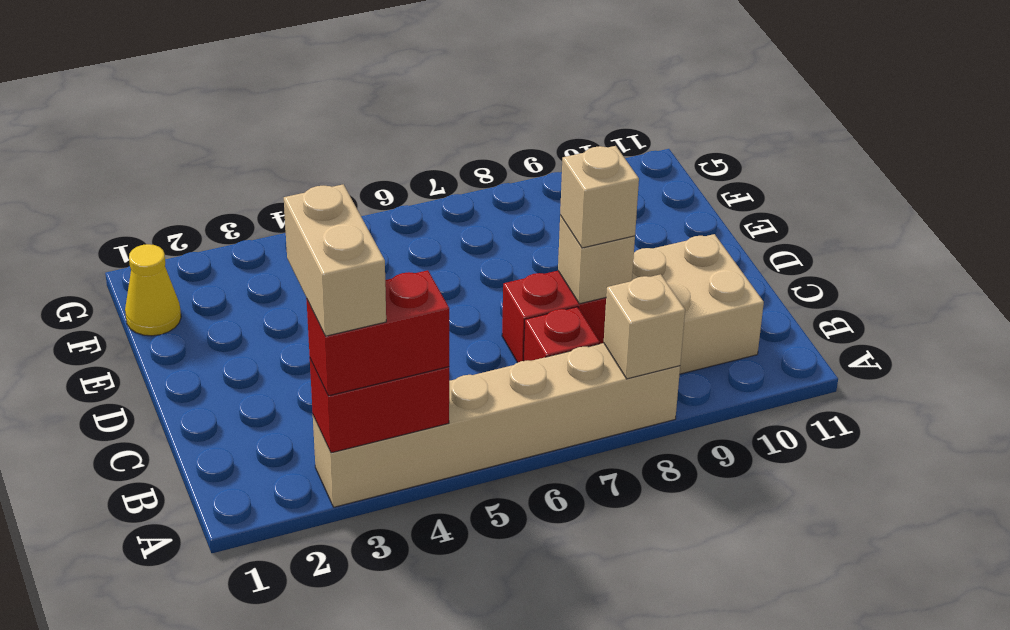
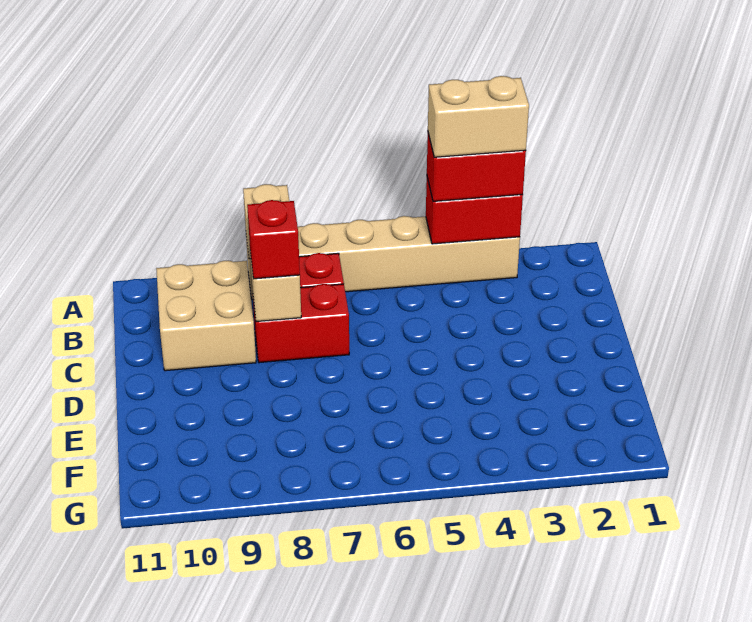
tan brick A3:B3 level 4 -> tan brick A3:A4 level 4
tan brick C8 level 3 -> red brick C8 level 3
yellow cone F1 level 1 -> none

